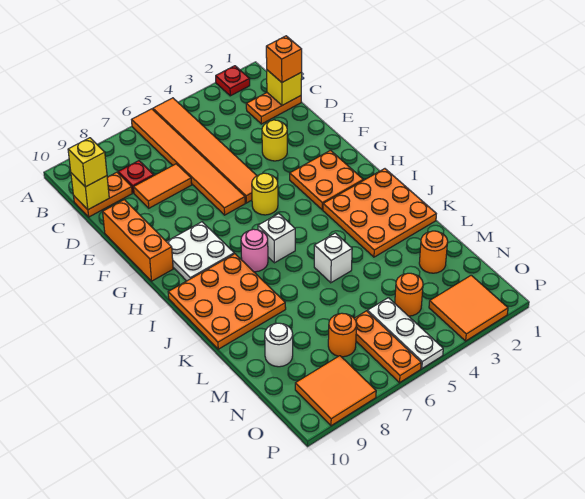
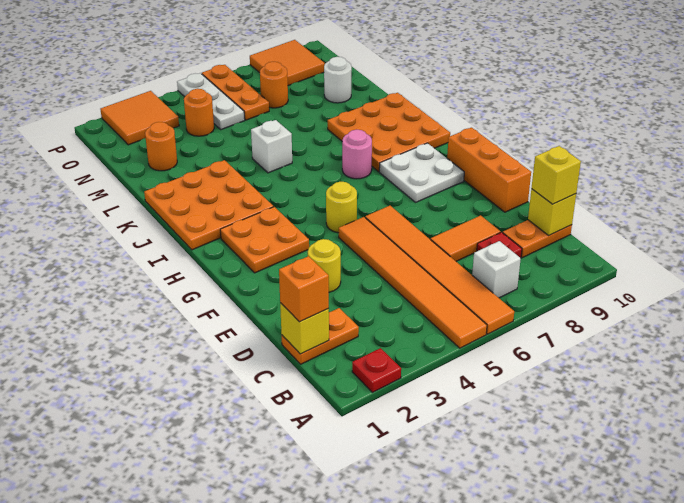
white brick I6 level 1 -> white brick B7 level 1

